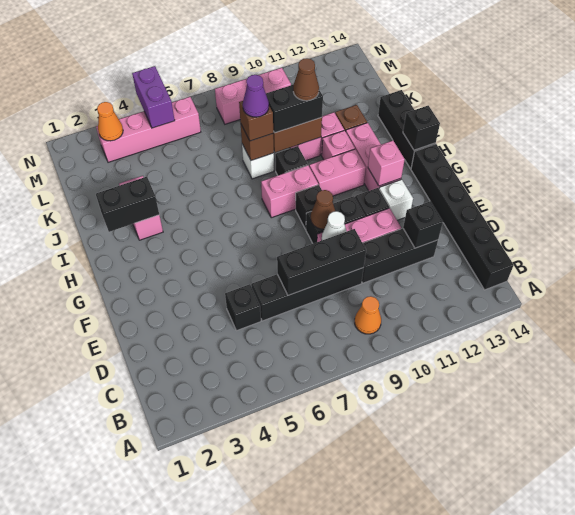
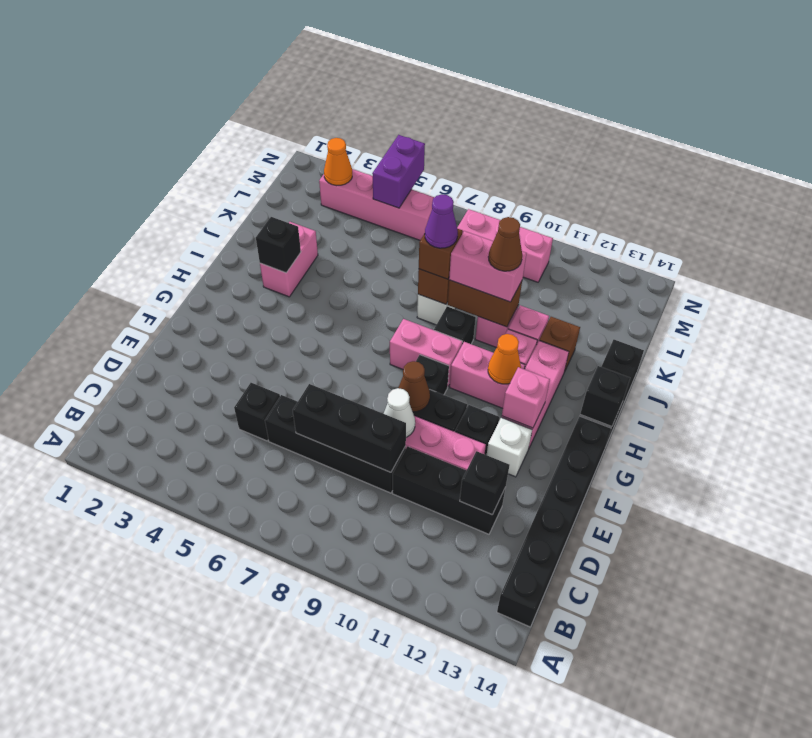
orange cone B9 level 1 -> orange cone H11 level 2
black brick I2:I3 level 2 -> black brick I3 level 2
black brick J9:J10 level 3 -> pink brick J9:J10 level 3

